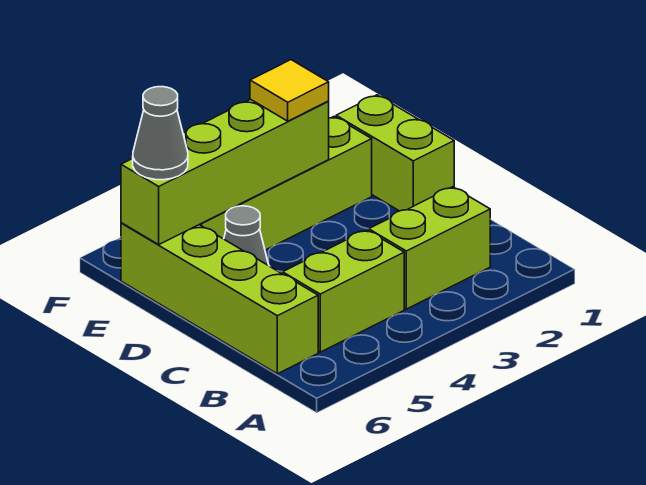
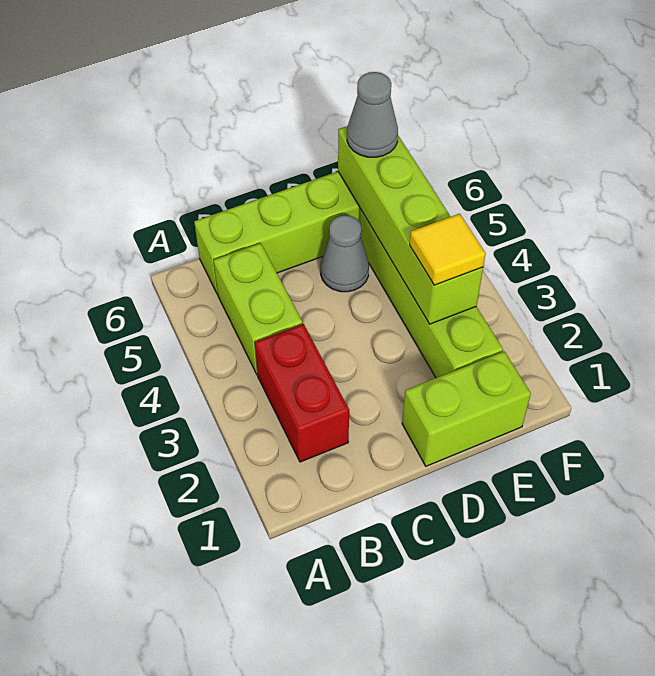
lime brick B2:B3 level 1 -> red brick B2:B3 level 1

